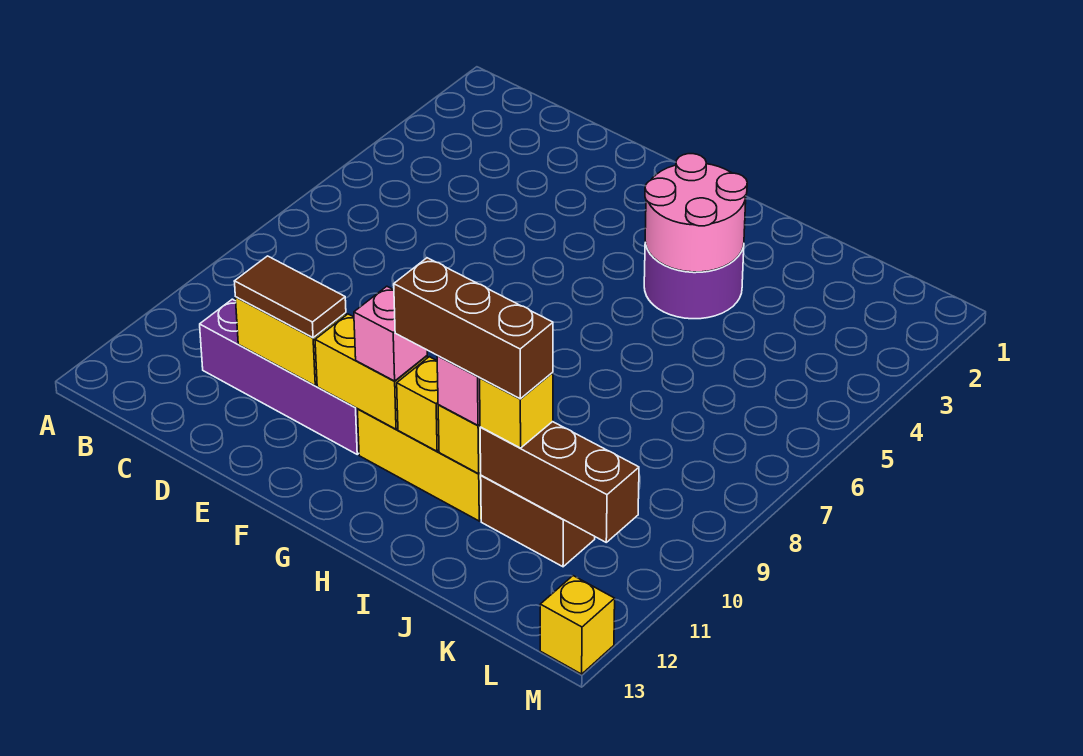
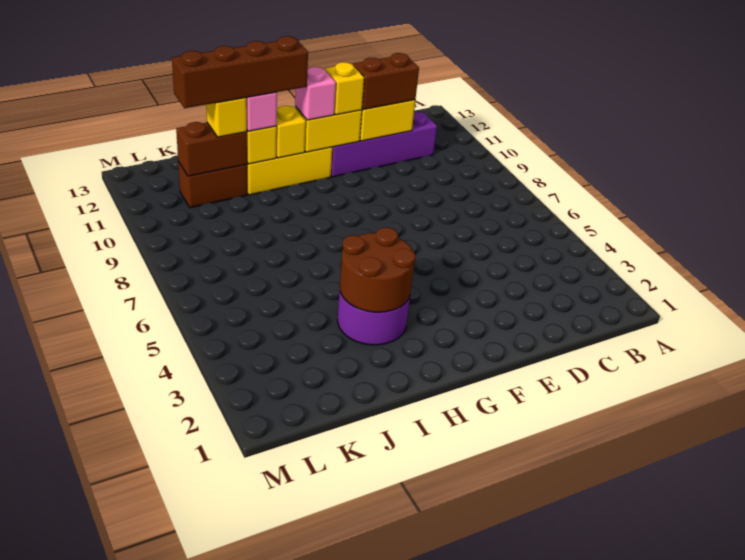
brown tile D11:E11 level 3 -> brown brick D11:E11 level 3
pink round brick H3:I4 level 2 -> brown round brick H3:I4 level 2
brown brick H11:J11 level 4 -> brown brick H11:K11 level 4
brown brick J11:L11 level 2 -> brown brick J11:K11 level 2
yellow brick M13 level 1 -> yellow brick F11 level 3

